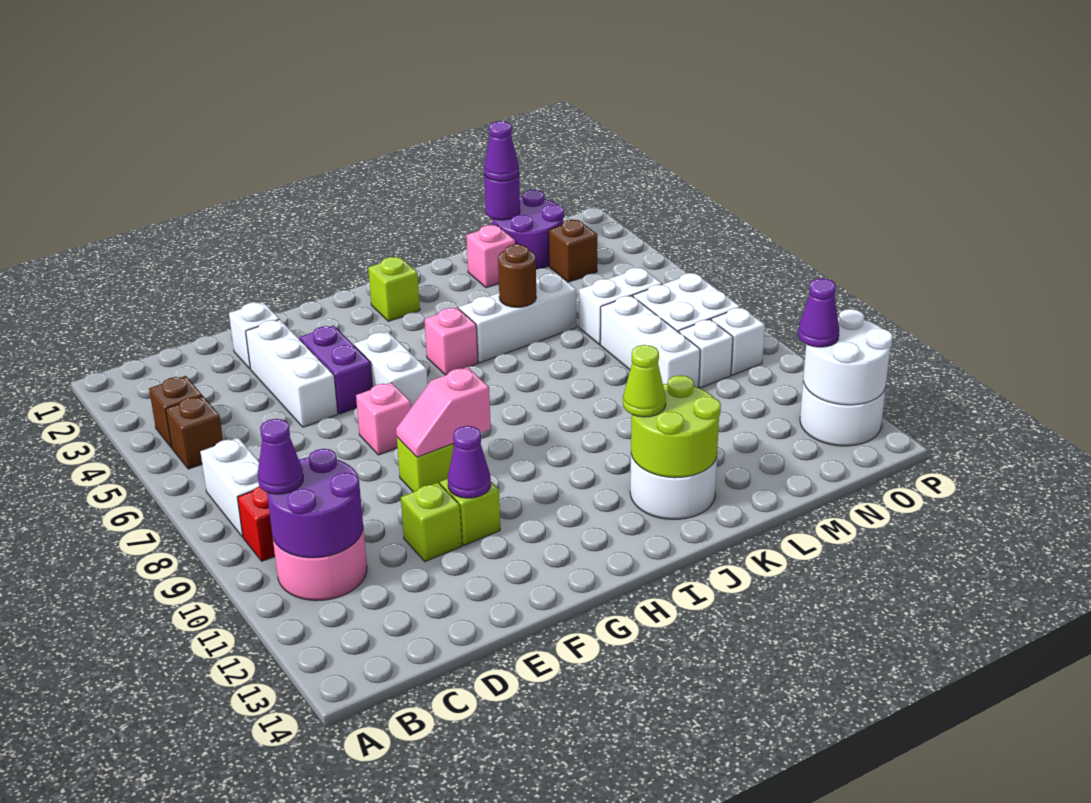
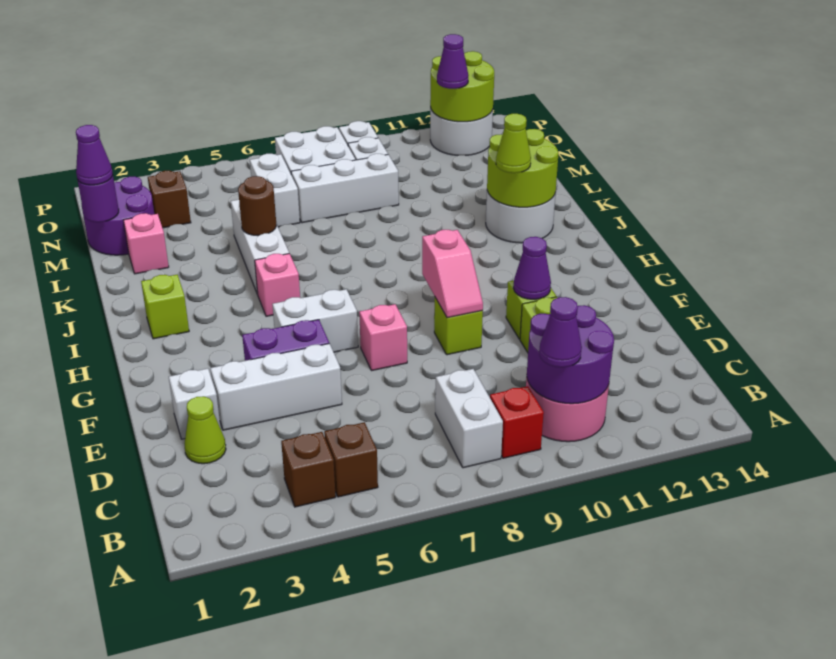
white brick B7:B8 level 1 -> white brick B8:C8 level 1
none -> lime cone D2 level 1
white round brick O12:P13 level 2 -> lime round brick O12:P13 level 2

